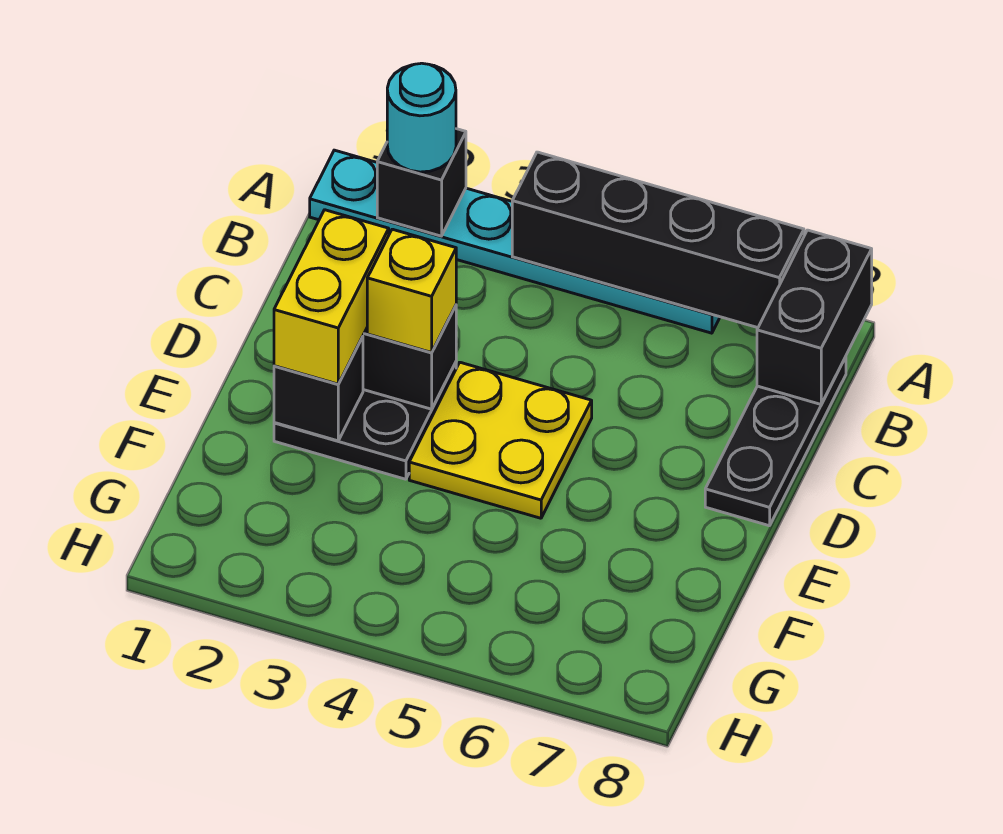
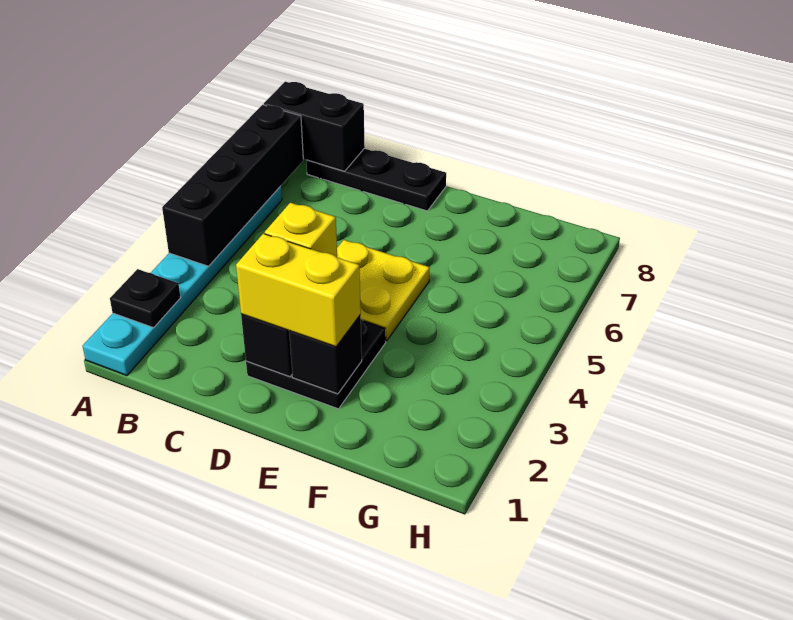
black brick A2 level 2 -> black plate A2 level 2
cyan round brick A2 level 3 -> none

